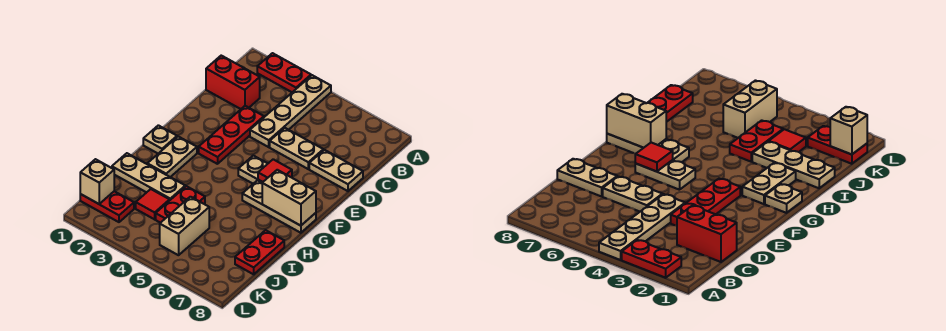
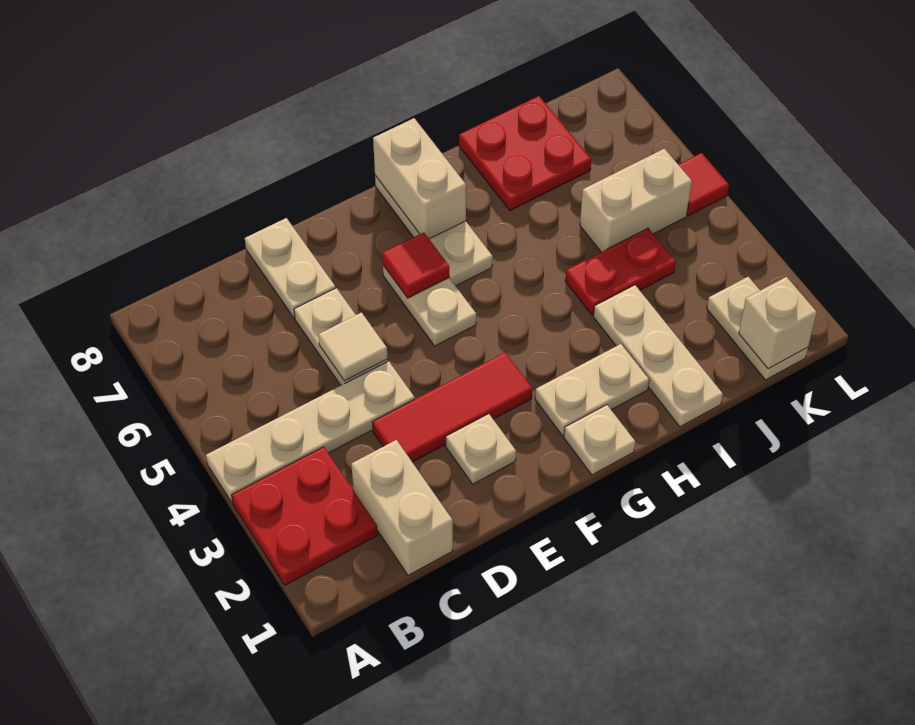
red plate A2:A3 level 1 -> red plate A2:B3 level 1
red brick C1:C2 level 1 -> tan brick C1:C2 level 1
red plate D3:F3 level 1 -> red tile D3:F3 level 1
none -> tan tile D5 level 2
none -> tan plate E2 level 1
red plate I8:J8 level 1 -> red plate I7:J8 level 1
red tile J3 level 1 -> red tile L5 level 1
red plate K1:K2 level 1 -> tan plate K1:K2 level 1

